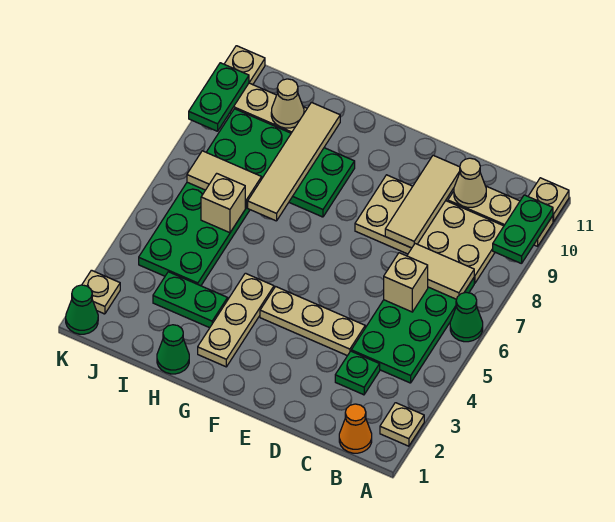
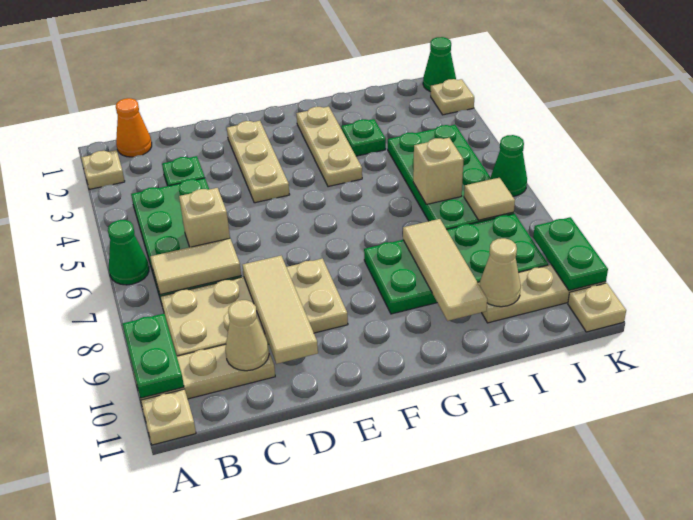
tan plate D4:F4 level 1 -> tan plate E2:E4 level 1
green cone H1 level 1 -> green cone K6 level 1
green plate H3:I3 level 1 -> green plate H3 level 1
tan tile H7:H10 level 2 -> tan tile H8:H10 level 2
tan tile I7:J7 level 2 -> tan tile J7 level 2

